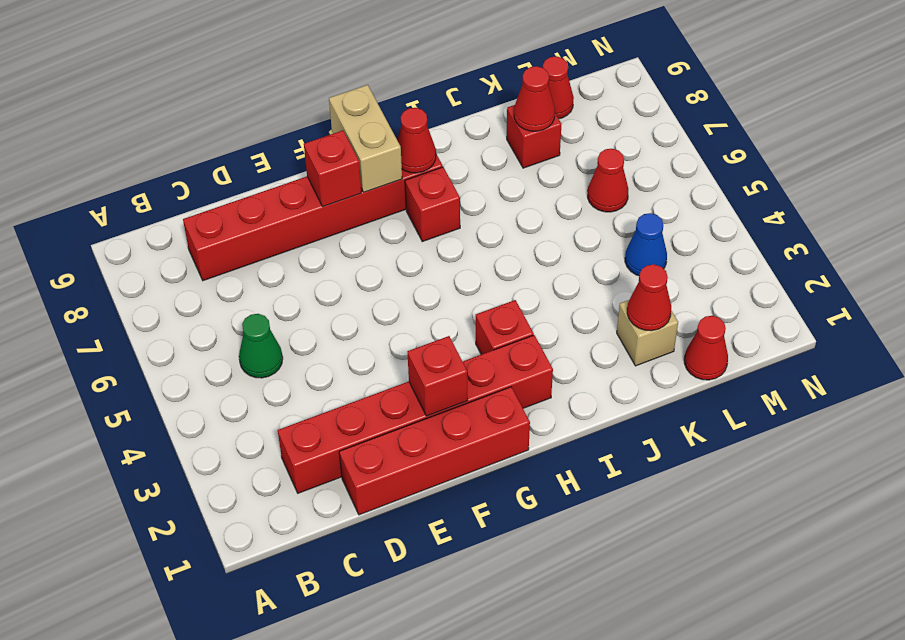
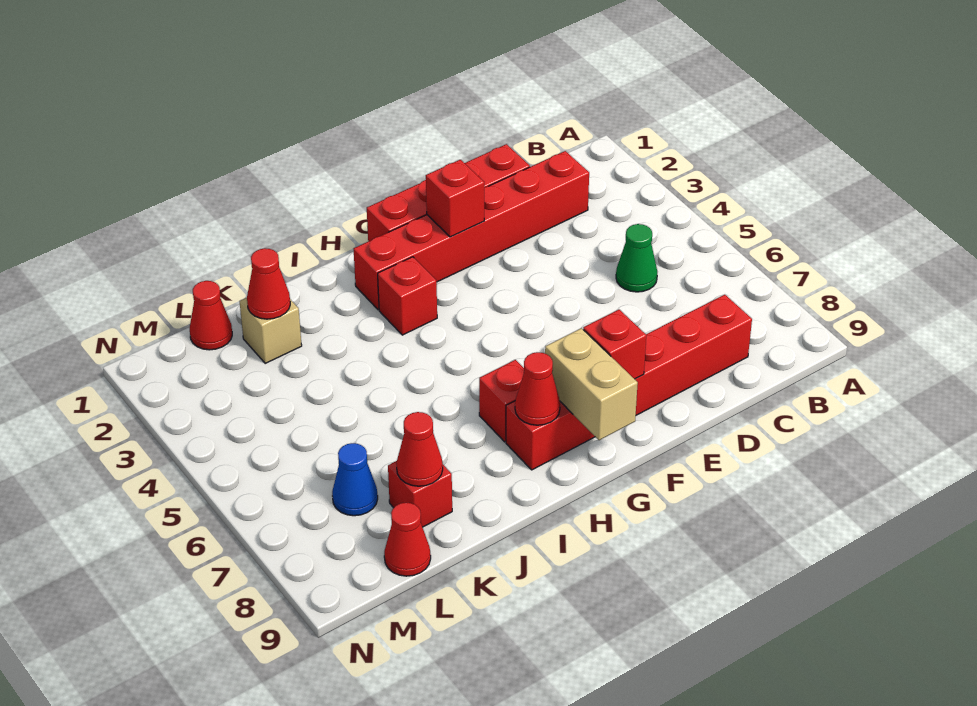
blue cone L4 level 1 -> blue cone L7 level 1
red cone L6 level 1 -> none

